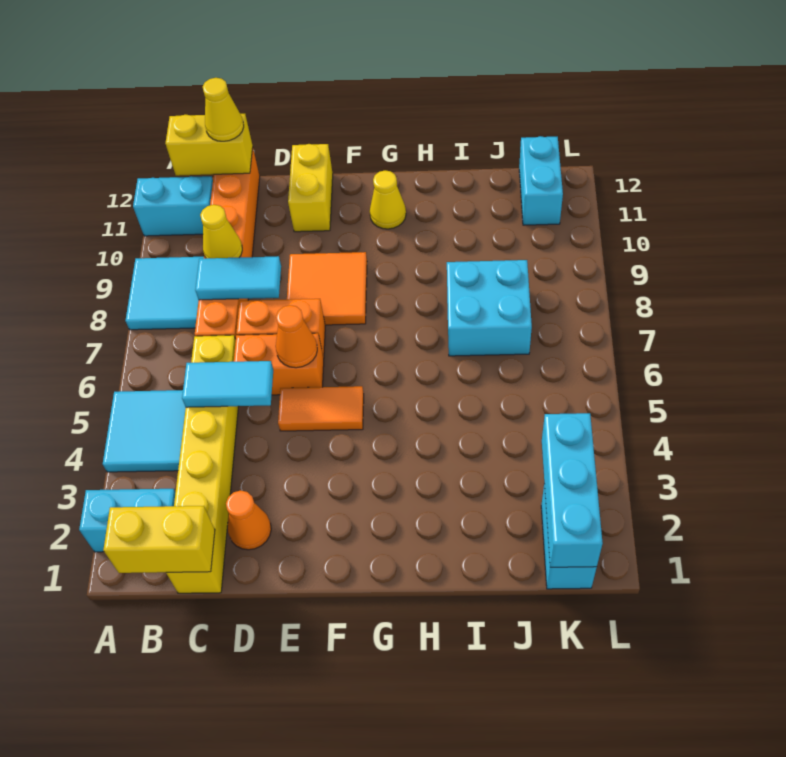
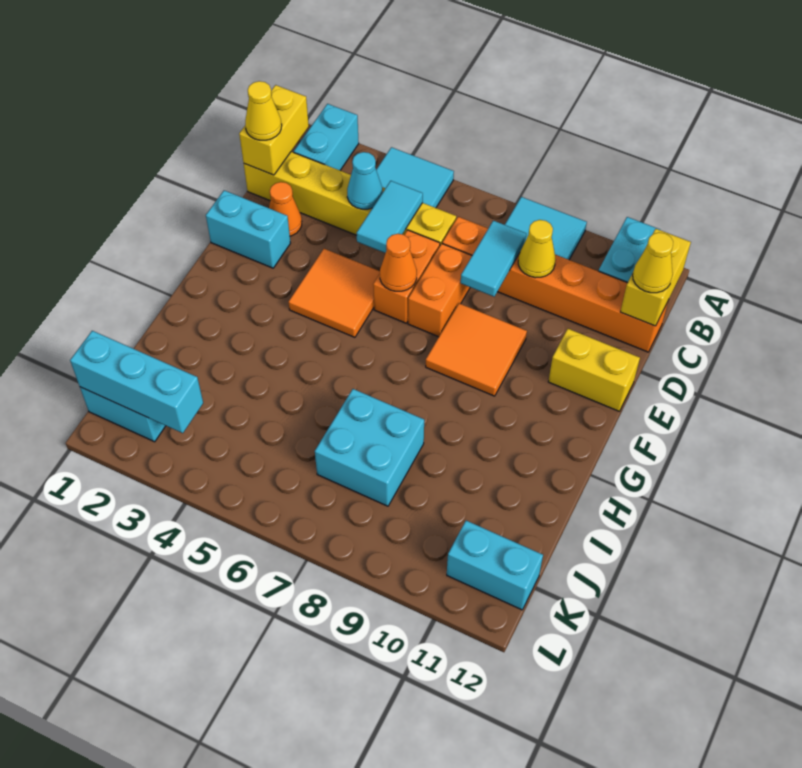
none -> cyan cone C4 level 2
none -> cyan brick E1:E2 level 1
orange tile E5:F5 level 1 -> orange tile E4:F5 level 1
yellow cone G11 level 1 -> yellow cone C1 level 3

